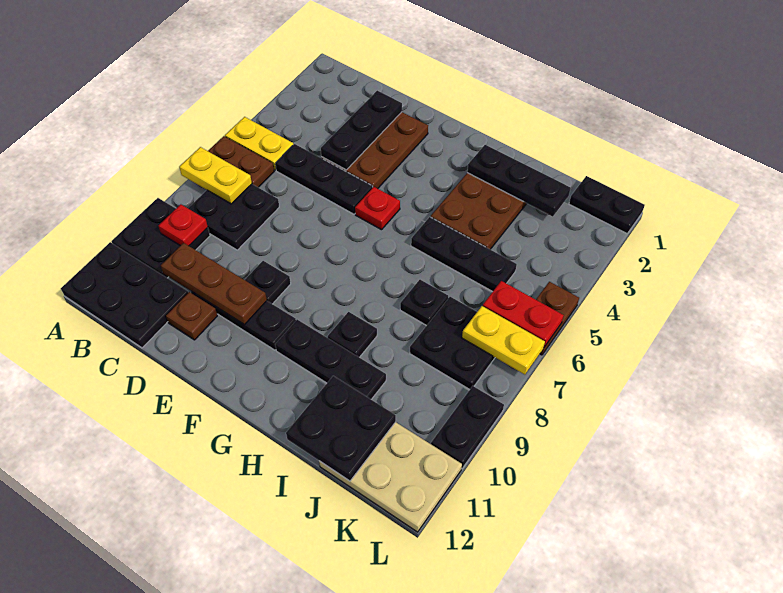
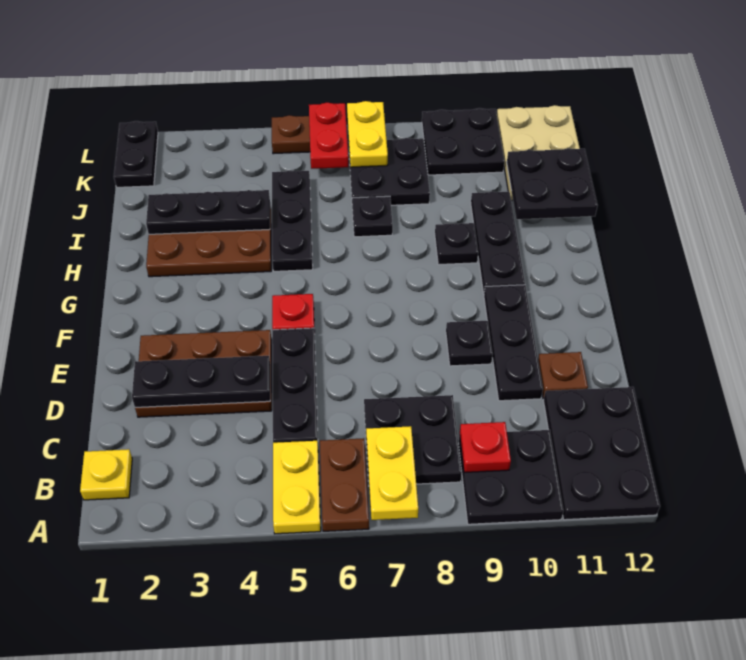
none -> yellow plate B1 level 1
brown plate C10:E10 level 2 -> none
black plate H2:J2 level 2 -> black plate I2:I4 level 2
black plate L9:L10 level 1 -> black plate K9:L10 level 1

